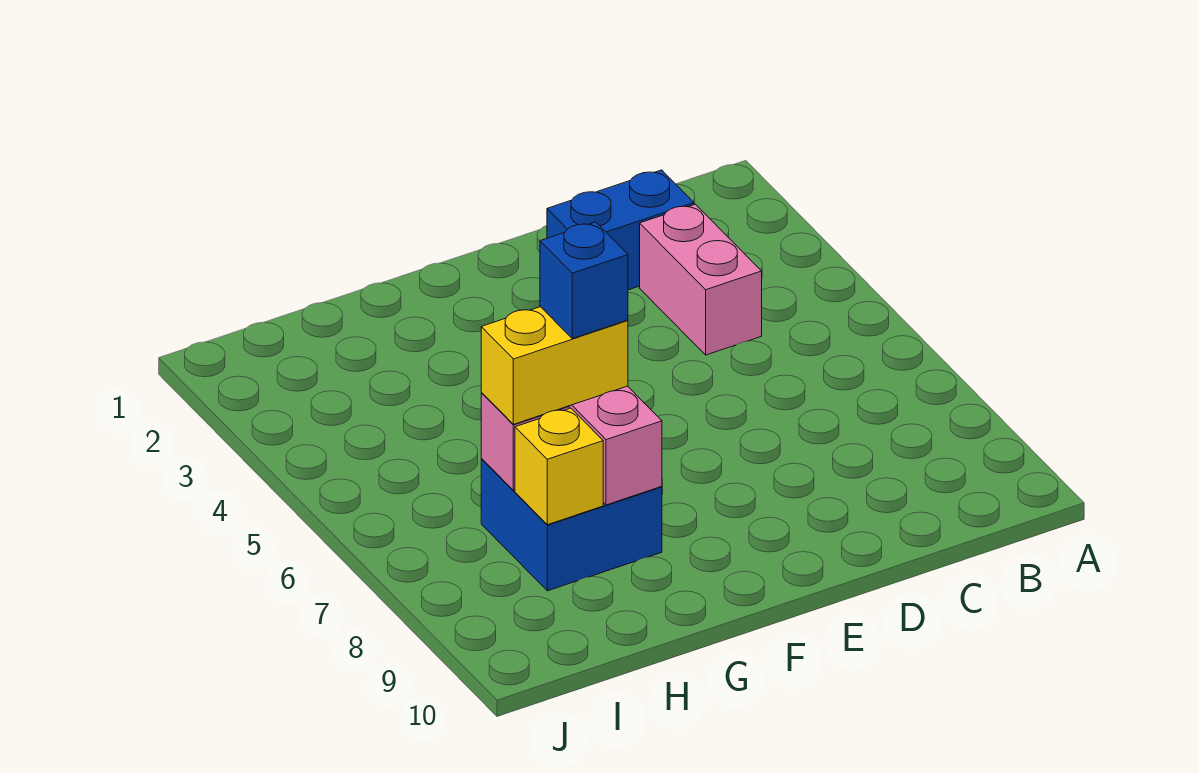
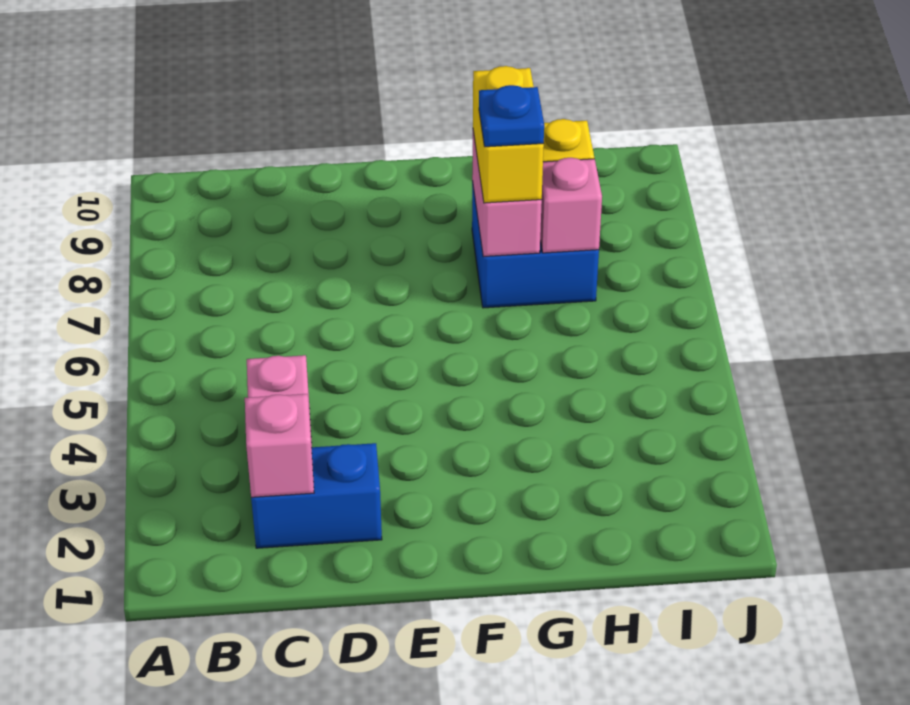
none -> pink brick C2 level 2
yellow brick G7:H7 level 3 -> yellow brick G7:G8 level 3
blue brick G7 level 4 -> blue plate G7 level 4

